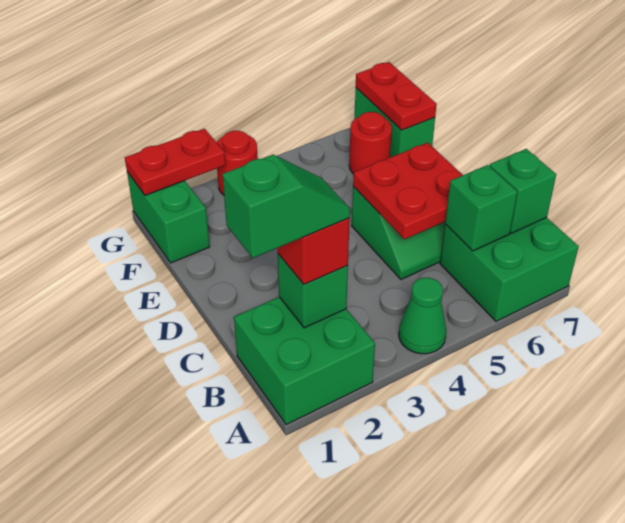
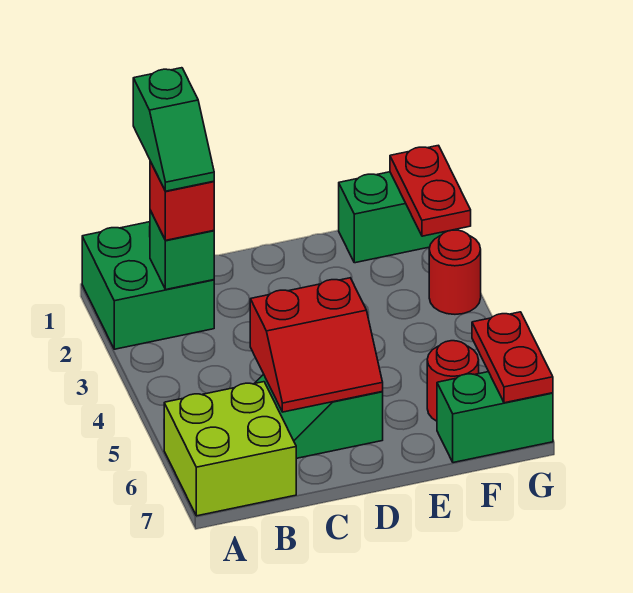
green cone A4 level 1 -> none
green brick A6:B7 level 1 -> lime brick A6:B7 level 1
green brick B6 level 2 -> none
green brick B7 level 2 -> none
red plate C5:D6 level 2 -> red slope C5:D6 level 2 top 5
red plate F7:G7 level 2 -> red plate G6:G7 level 2

